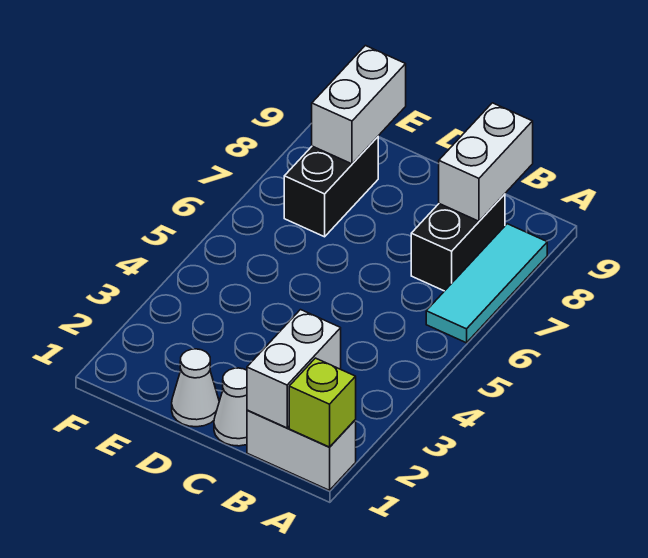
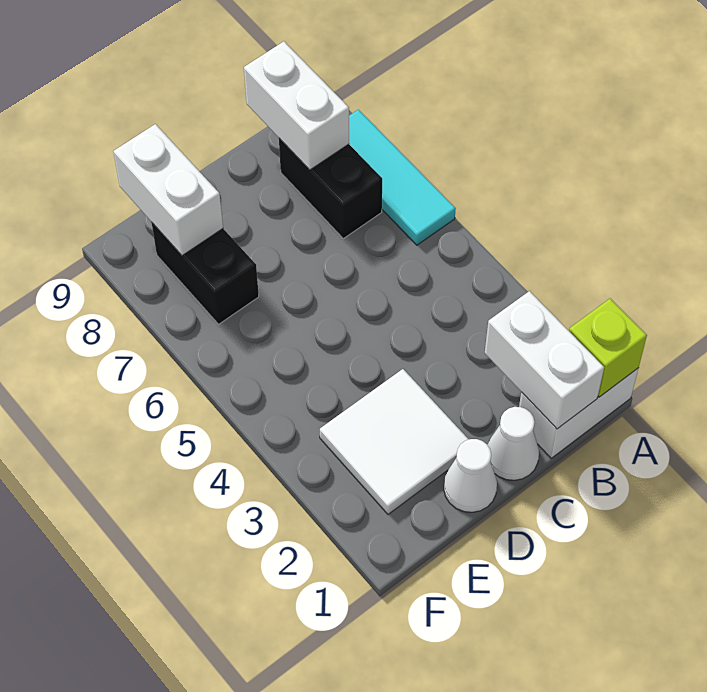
none -> white tile D2:E3 level 1

